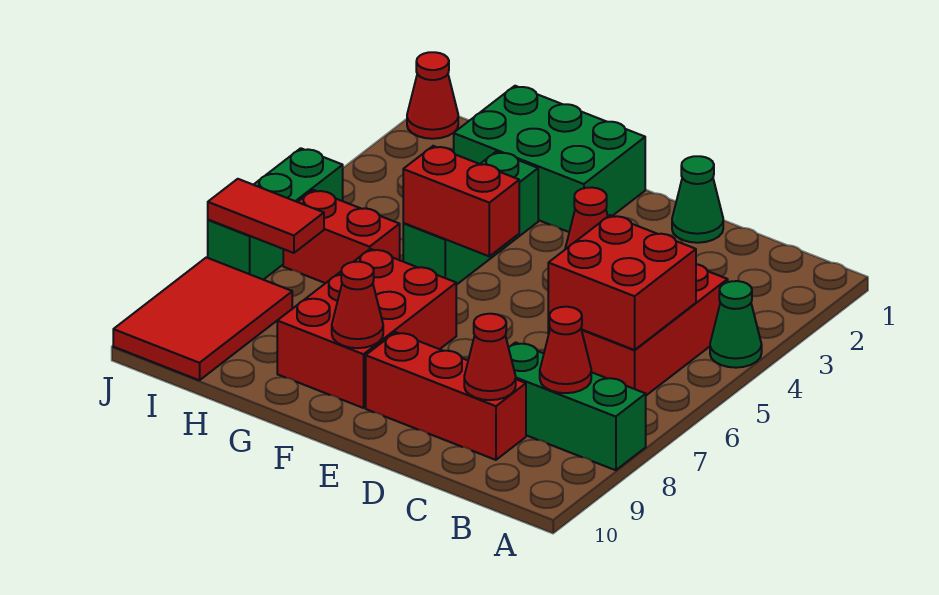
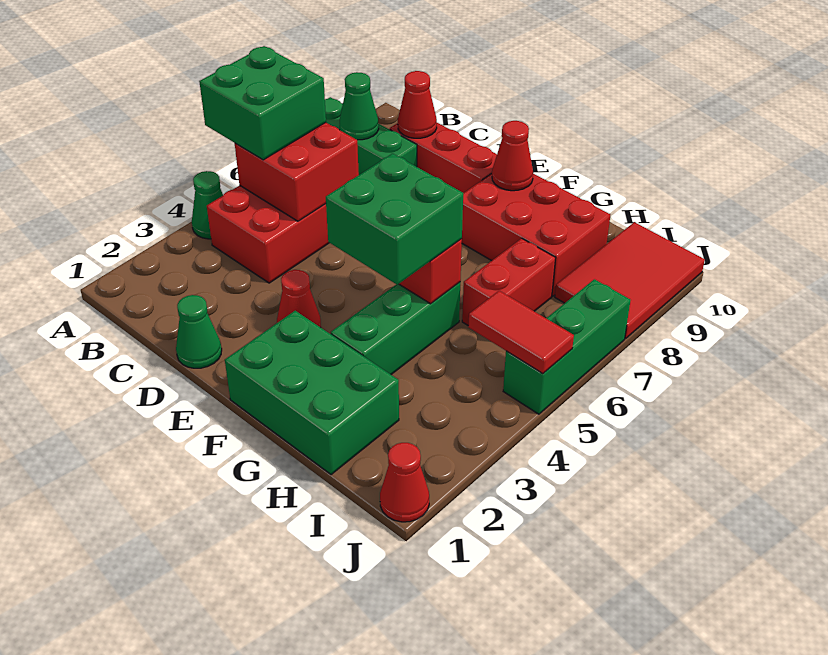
none -> green brick A5:B6 level 3
red cone B8 level 2 -> green cone B8 level 2
none -> green brick F4:G5 level 3
red brick F7:G9 level 1 -> red brick F8:H9 level 1
red brick H6:I6 level 1 -> red brick H6:H7 level 1
red tile I7:J7 level 2 -> red tile I5:J5 level 2

